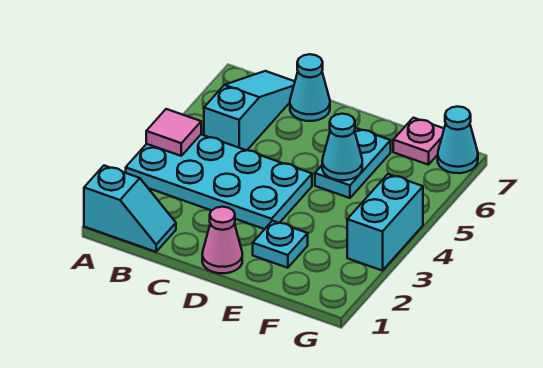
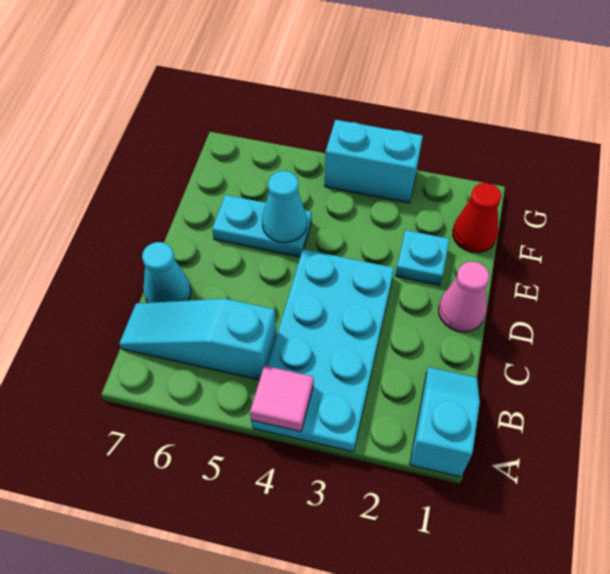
none -> red cone F1 level 1
pink plate F7 level 1 -> none
cyan cone G7 level 1 -> none

